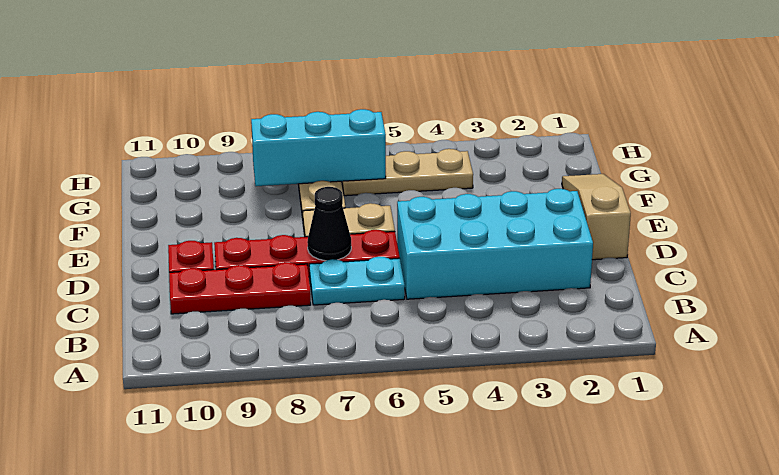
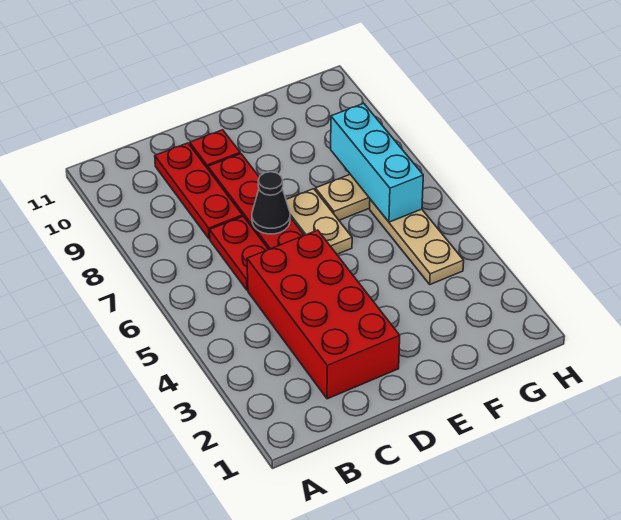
cyan brick C2:D5 level 1 -> red brick C2:D5 level 1
cyan plate C6:C7 level 1 -> red plate C6:C7 level 1
tan slope D1:F1 level 1 top D -> none

